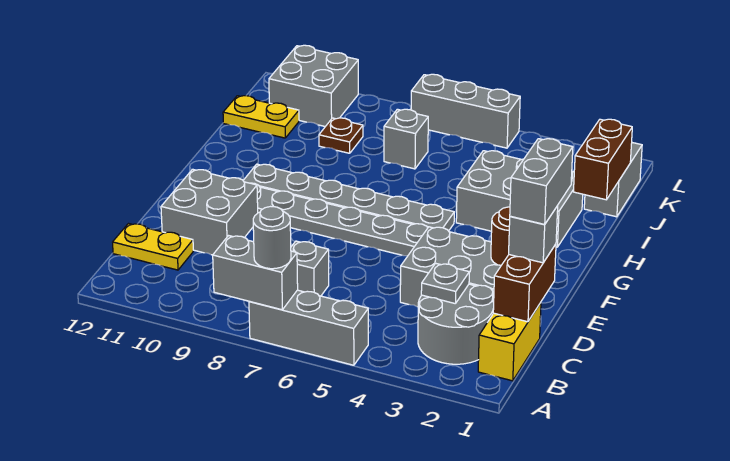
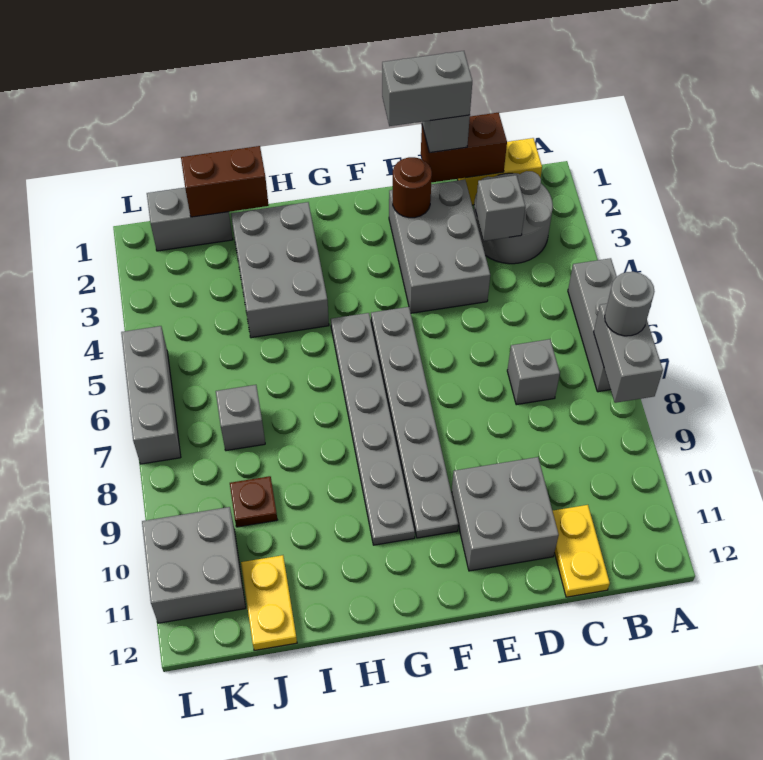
grey plate C3 level 2 -> grey brick C3 level 2

